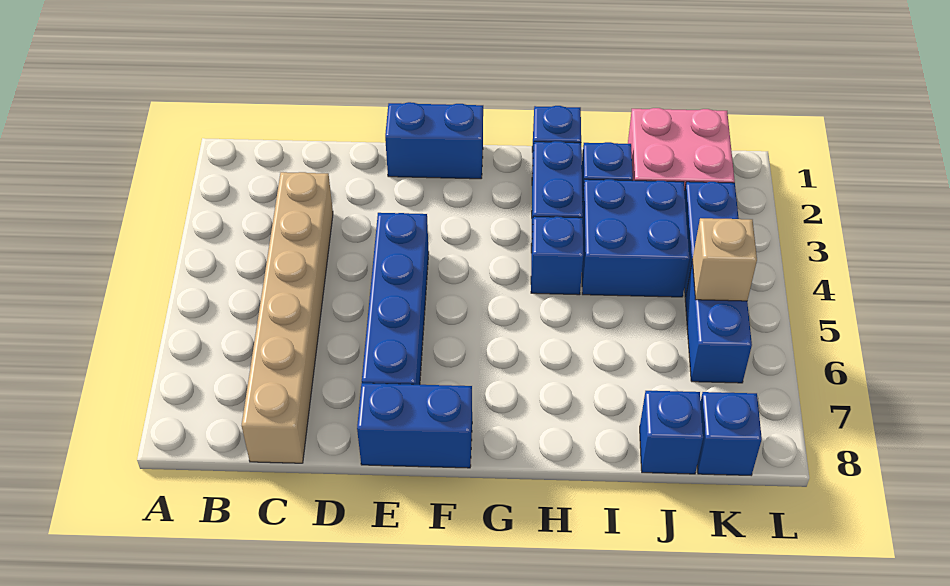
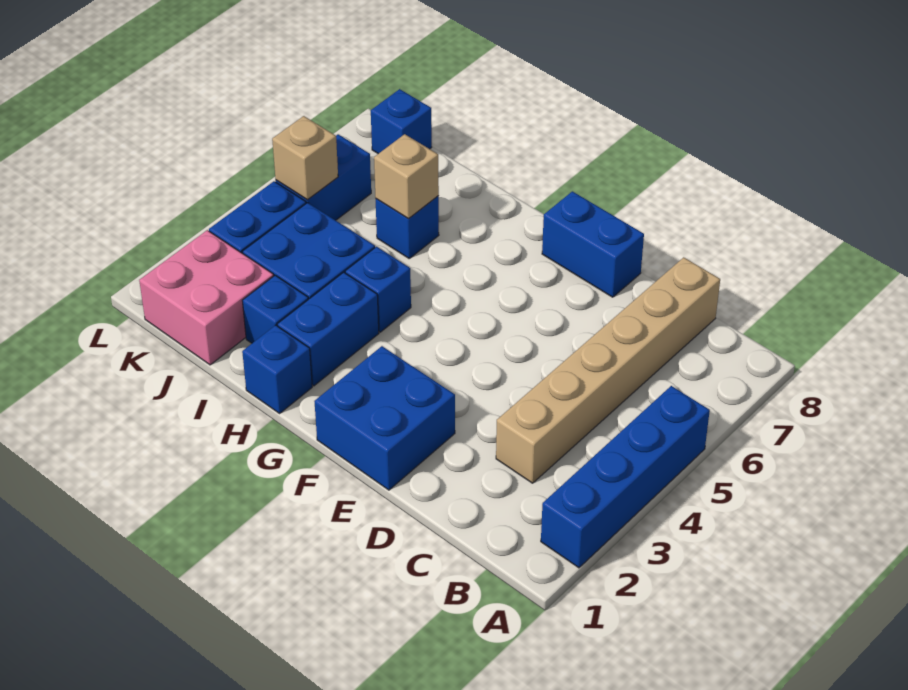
blue brick E1:F1 level 1 -> blue brick E1:F2 level 1
blue brick E4:E7 level 1 -> blue brick A2:A5 level 1
none -> tan brick I6 level 2
blue brick J8 level 1 -> blue brick I6 level 1

